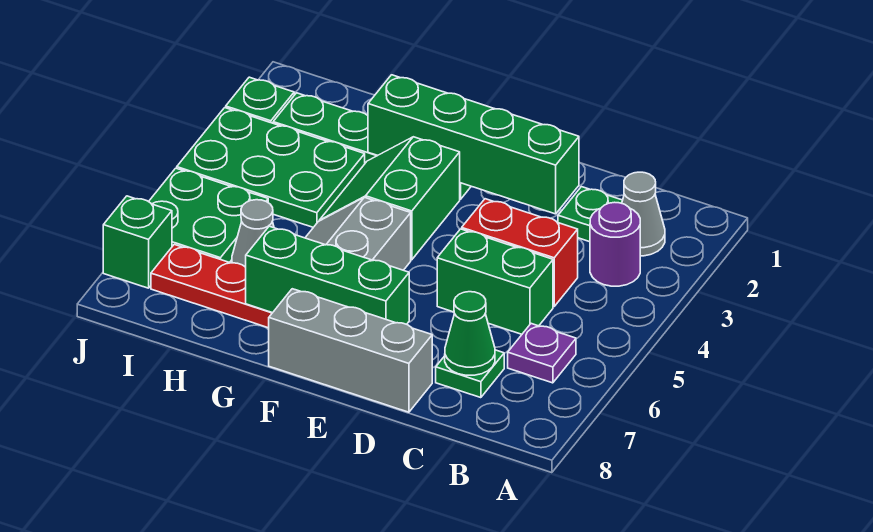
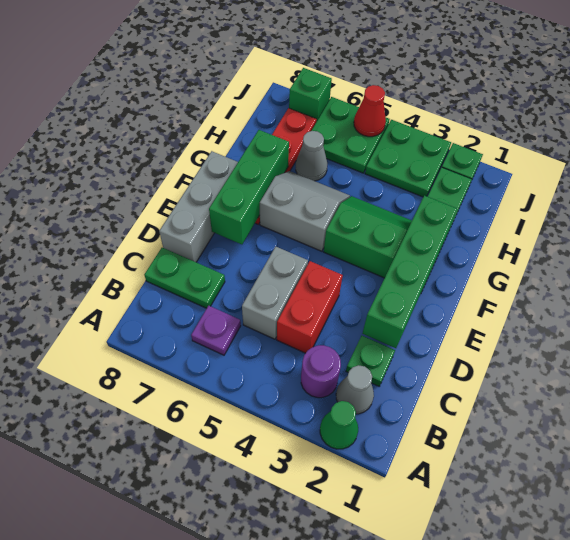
green brick C5:D5 level 1 -> grey brick C5:D5 level 1
green plate C7 level 1 -> green plate C7:C8 level 1
green cone C7 level 2 -> green cone A2 level 1
green plate H3:J4 level 1 -> green plate I3:J4 level 1
none -> red cone J5 level 2

